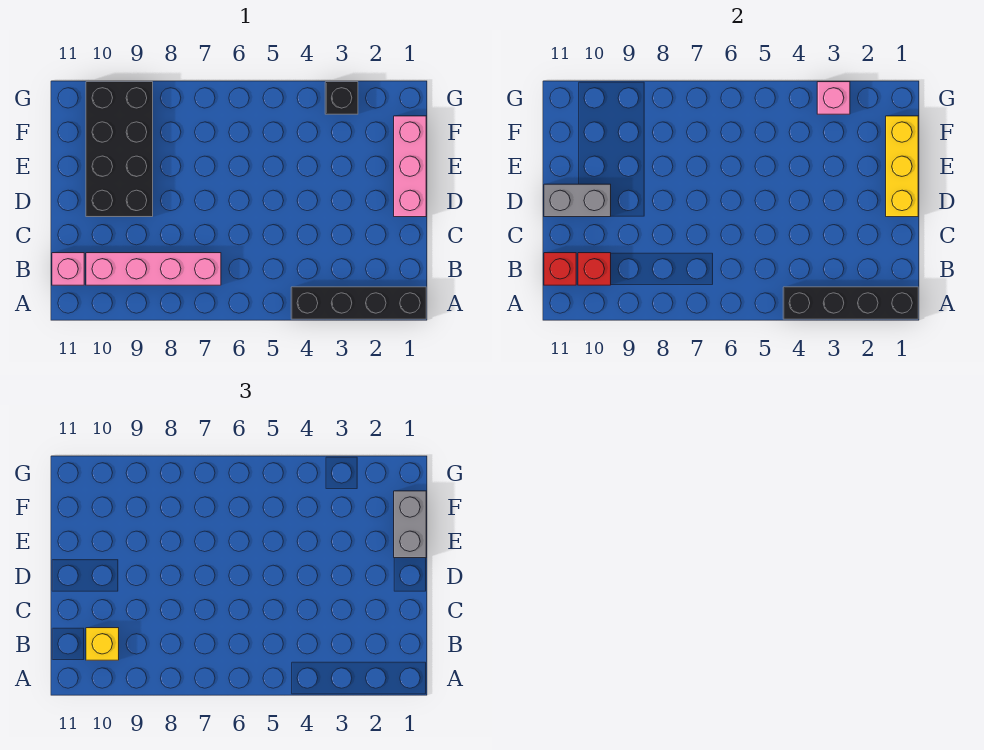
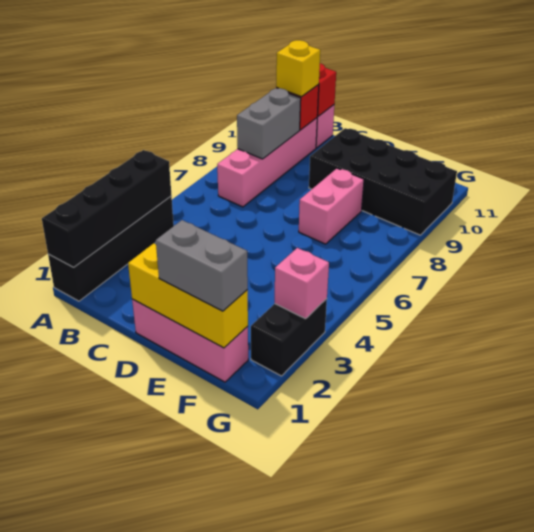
grey brick D10:D11 level 2 -> grey brick B8:B9 level 2
none -> pink brick E7:E8 level 1
black brick G3 level 1 -> black brick G2:G3 level 1

